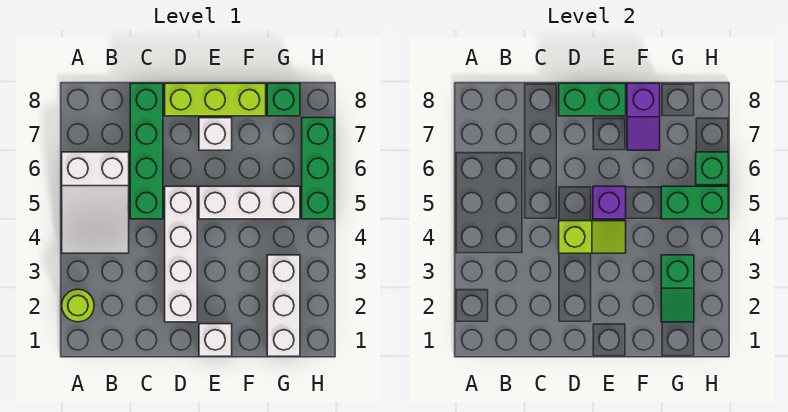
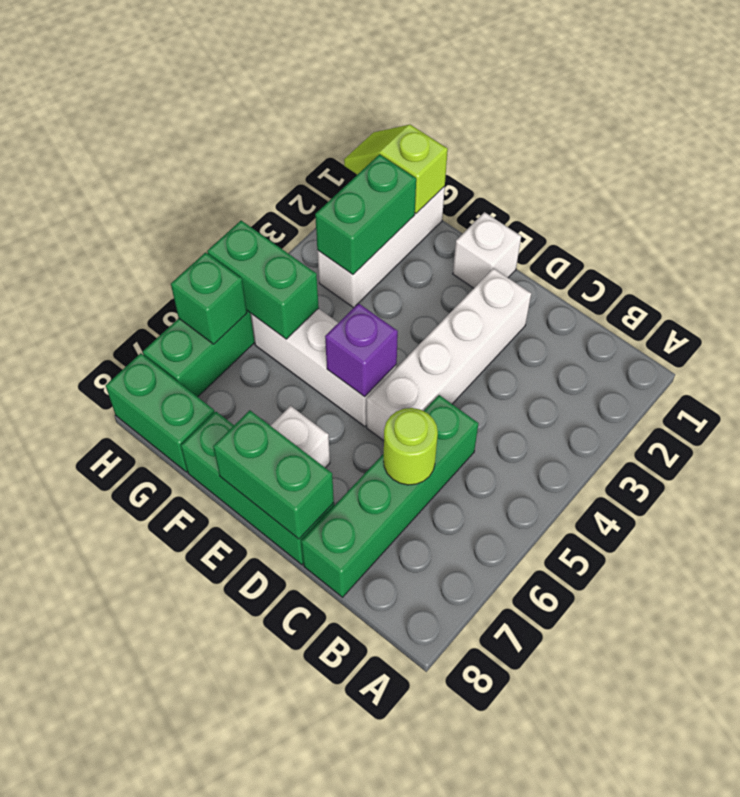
lime round brick A2 level 1 -> lime round brick C6 level 2
white slope A4:B6 level 1 top 6 -> none
lime slope D4:E4 level 2 top D -> lime slope G1:H1 level 2 top G
lime brick D8:F8 level 1 -> green brick D8:F8 level 1
purple slope F7:F8 level 2 top 8 -> none
green slope G2:G3 level 2 top 3 -> green brick G2:G3 level 2
green brick G8 level 1 -> green brick G8:H8 level 1

